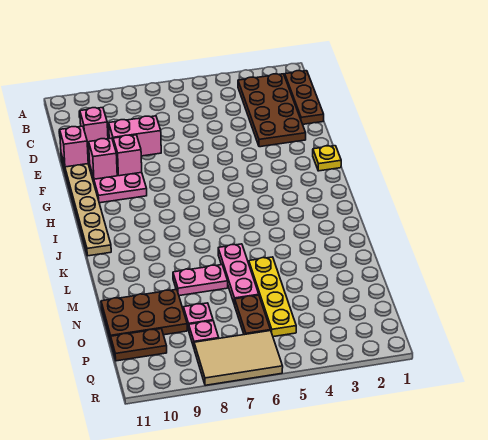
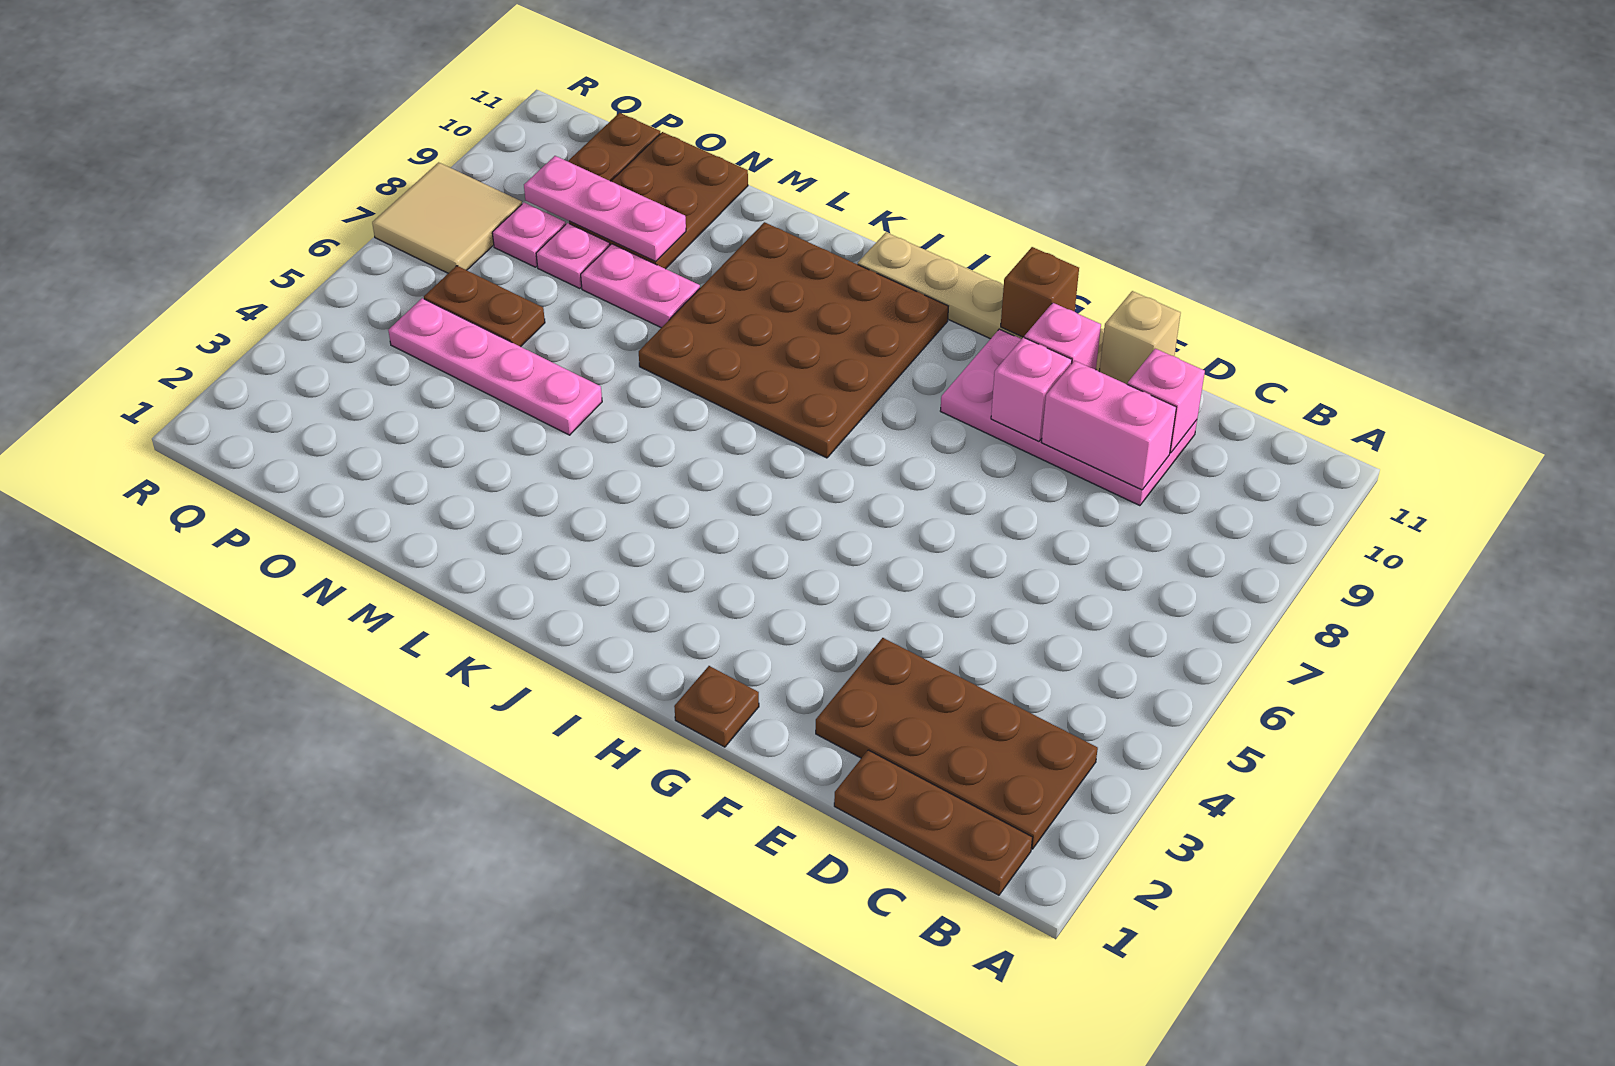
pink brick E8:E9 level 2 -> pink brick D9:E9 level 2
pink brick E11 level 2 -> tan brick E11 level 2
yellow plate G1 level 1 -> brown plate G1 level 1
none -> brown brick G11 level 2
none -> brown plate I7:L10 level 1
pink plate L6:N6 level 1 -> pink plate N9:P9 level 2
yellow plate M5:P5 level 1 -> pink plate M5:P5 level 1
pink plate M7:M8 level 1 -> pink plate M8:N8 level 1
tan tile Q6:R8 level 1 -> tan tile Q7:R8 level 1

